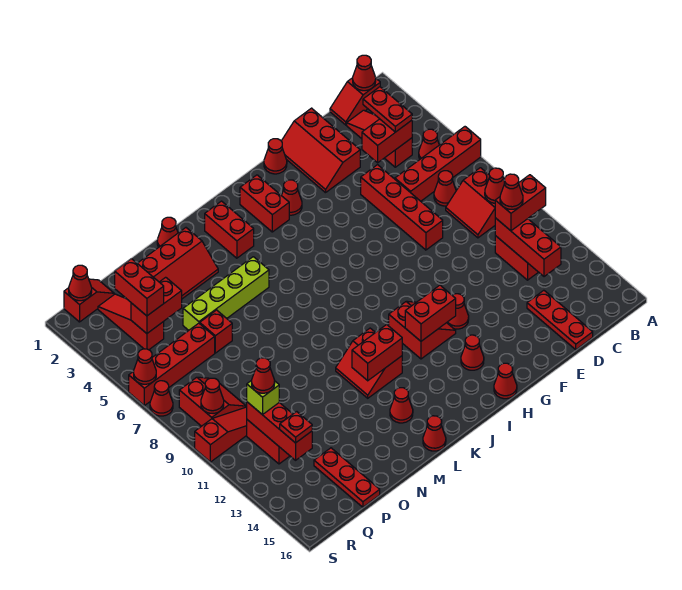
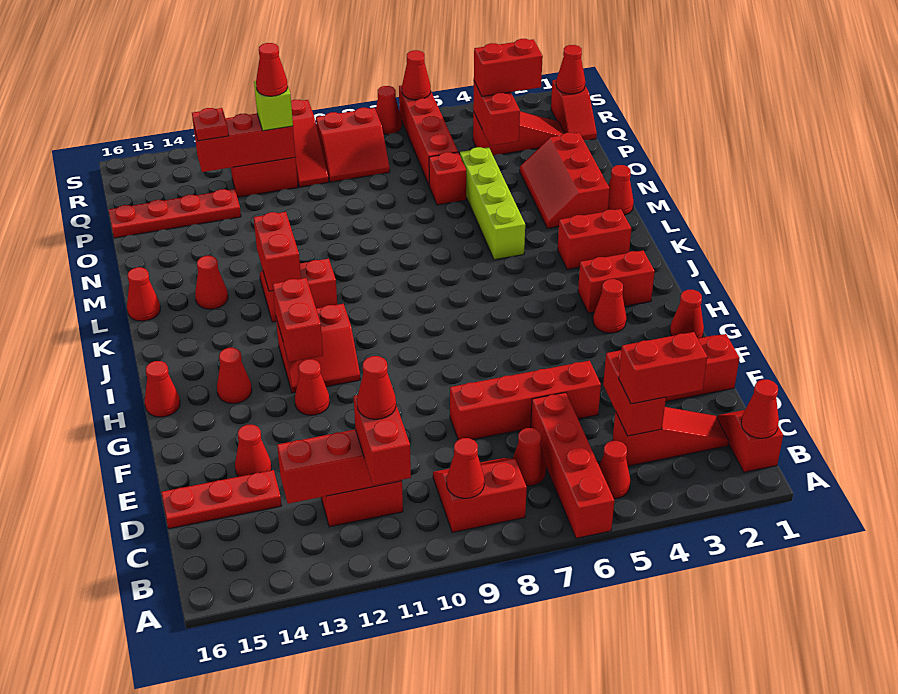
red plate C3:C4 level 3 -> red brick C3:C4 level 3
red plate P14:P16 level 1 -> red plate P13:P16 level 1
red cone R9 level 2 -> red cone E14 level 1

